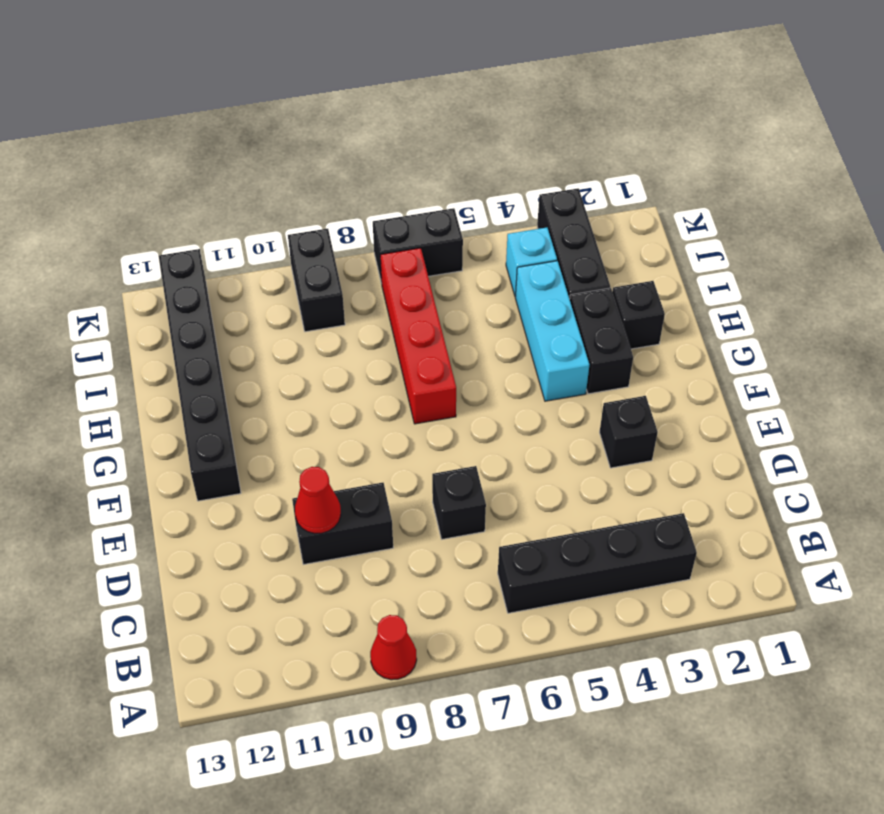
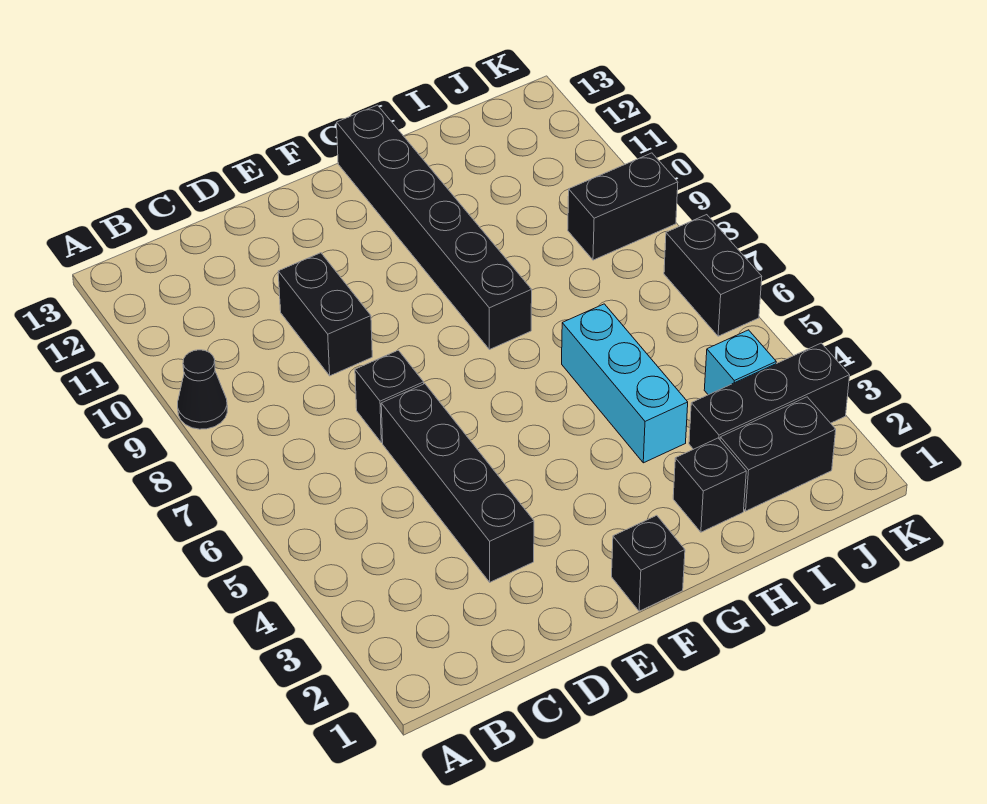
red cone A9 level 1 -> black cone A9 level 1
black brick B3:B6 level 1 -> black brick D3:D6 level 1
red cone D10 level 2 -> none
black brick E3 level 1 -> black brick F1 level 1
black brick F12:K12 level 1 -> black brick G8:G13 level 1
black brick G3:H3 level 1 -> black brick I2:J2 level 1
cyan brick G4:I4 level 1 -> cyan brick H4:H6 level 1
red brick G7:J7 level 1 -> none

